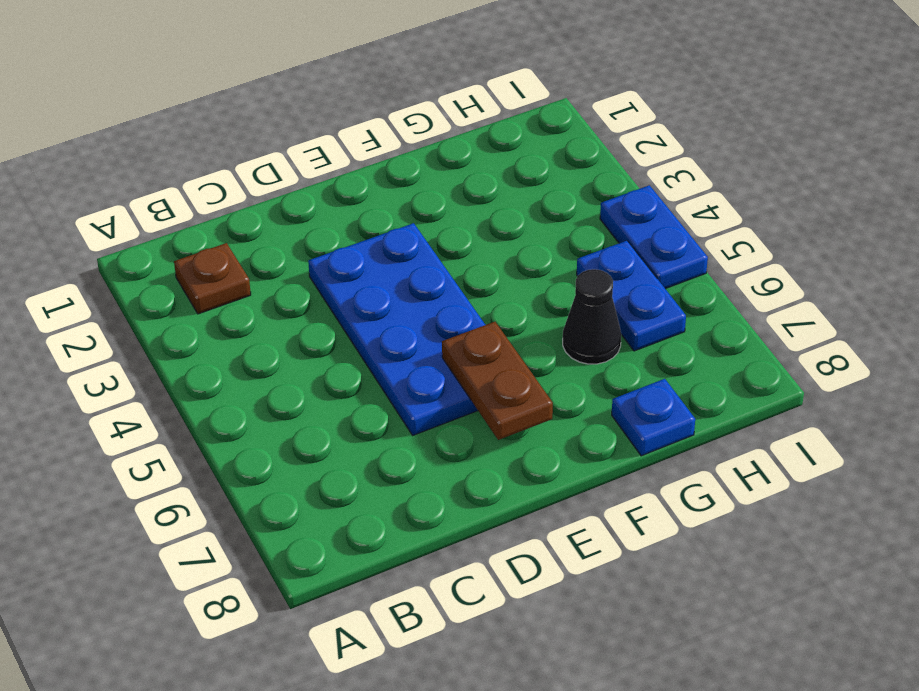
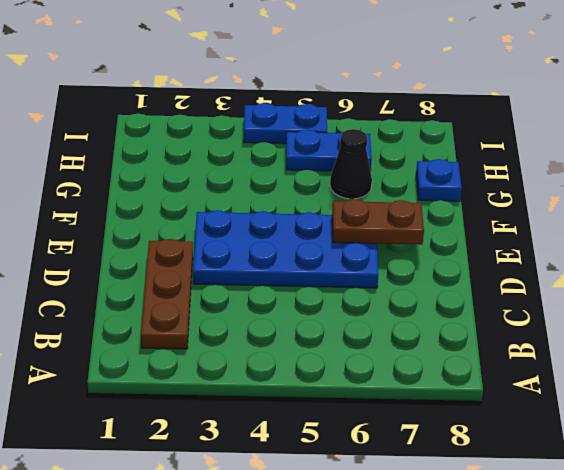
brown plate B2 level 1 -> brown plate B2:D2 level 1

